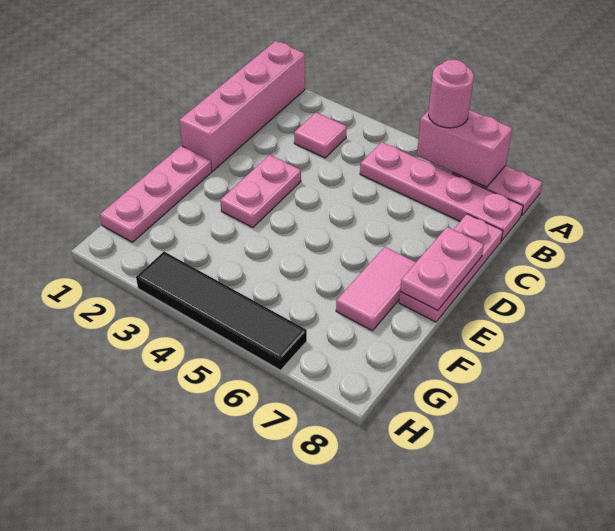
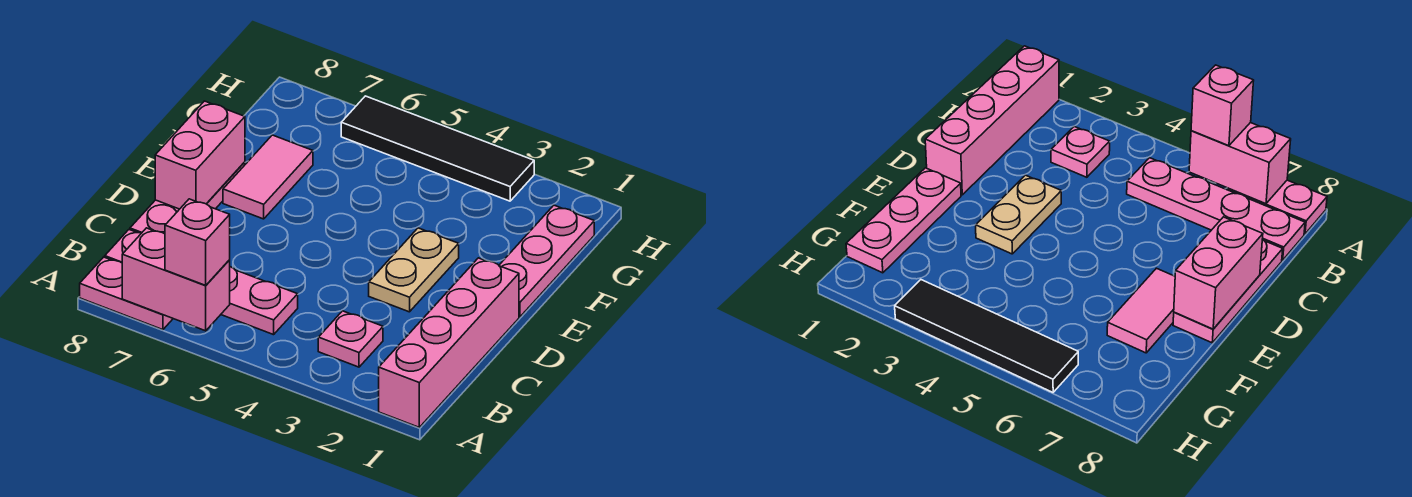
pink round brick A6 level 3 -> pink brick A6 level 3
pink tile B3 level 1 -> pink plate B3 level 1
pink plate D3:E3 level 1 -> tan plate D3:E3 level 1
pink plate D8:E8 level 2 -> pink brick D8:E8 level 2

